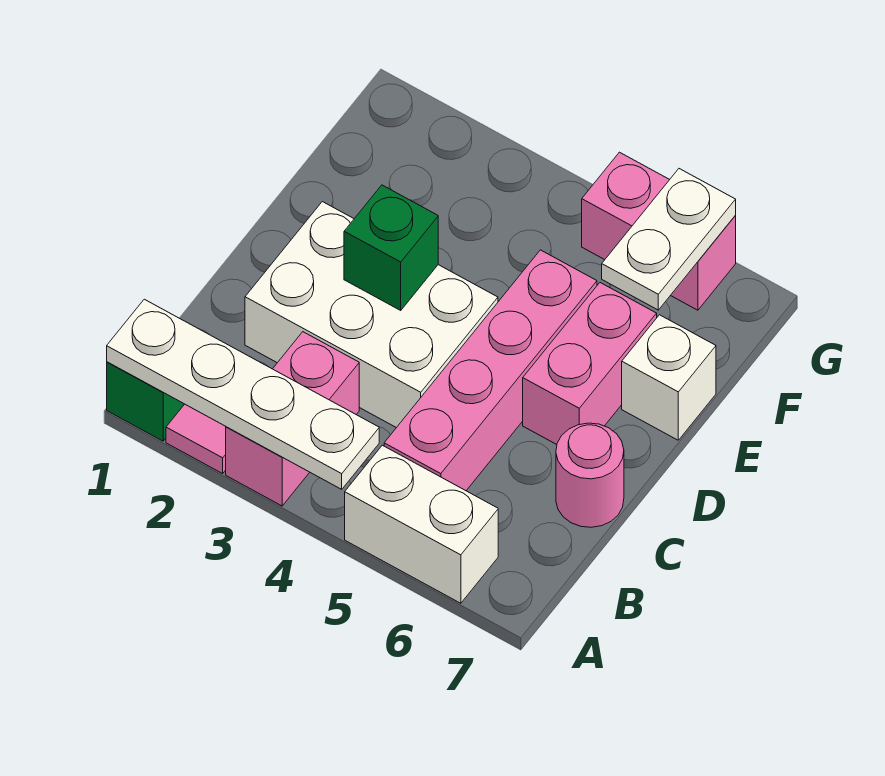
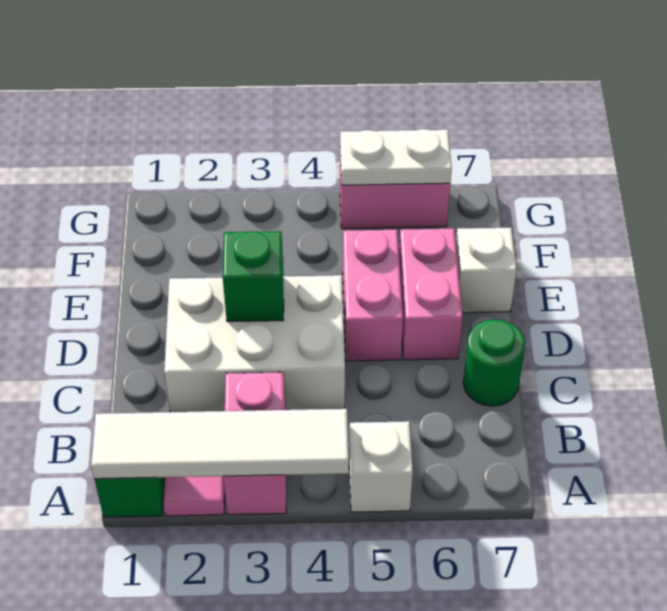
white plate A1:A4 level 2 -> white tile A1:A4 level 2
white brick A5:A6 level 1 -> white brick A5 level 1
pink brick B5:E5 level 1 -> pink brick D5:E5 level 1
pink round brick C7 level 1 -> green round brick C7 level 1
white plate F6:G6 level 2 -> white plate G5:G6 level 2

